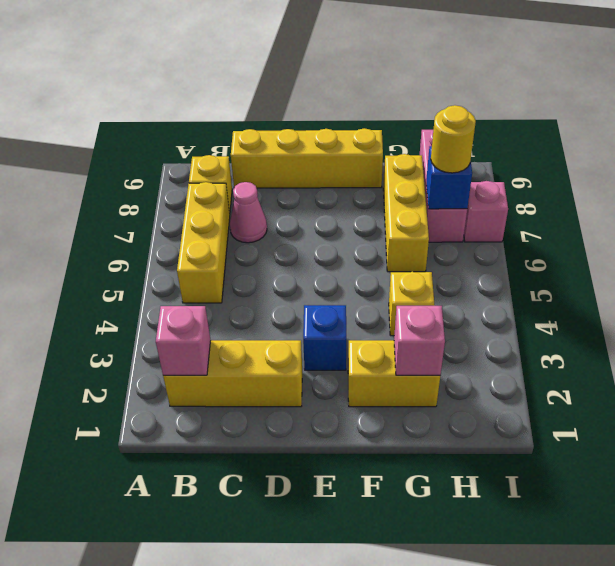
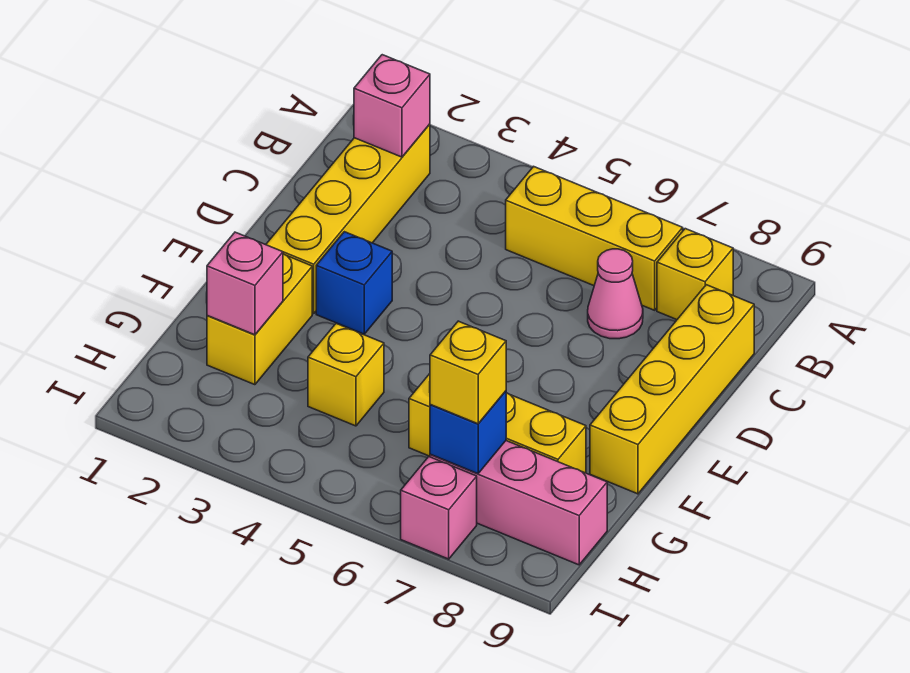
yellow brick B2:D2 level 1 -> yellow brick B2:E2 level 1
yellow round brick H7 level 3 -> yellow brick H7 level 3

